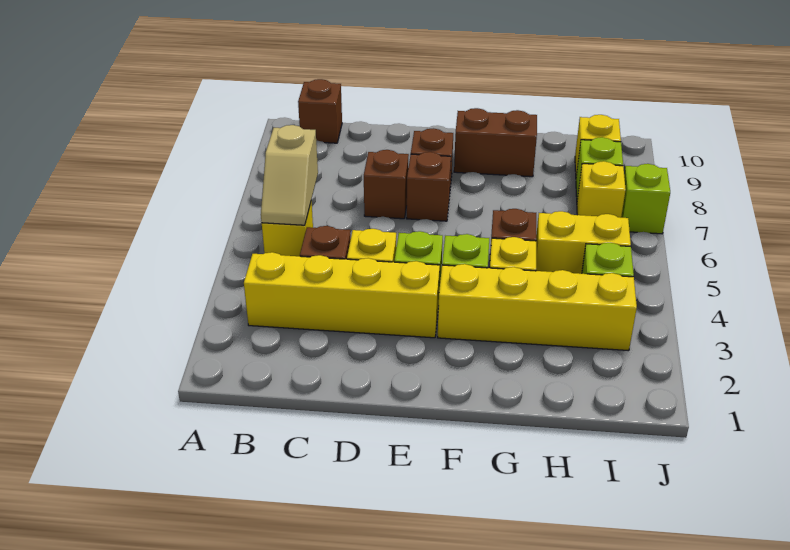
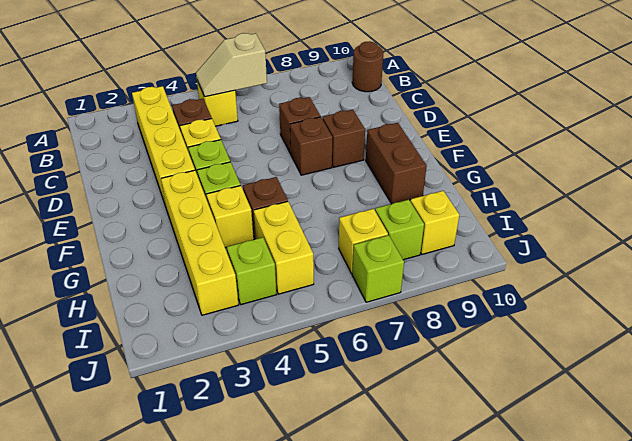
brown brick B10 level 1 -> brown round brick B10 level 1

